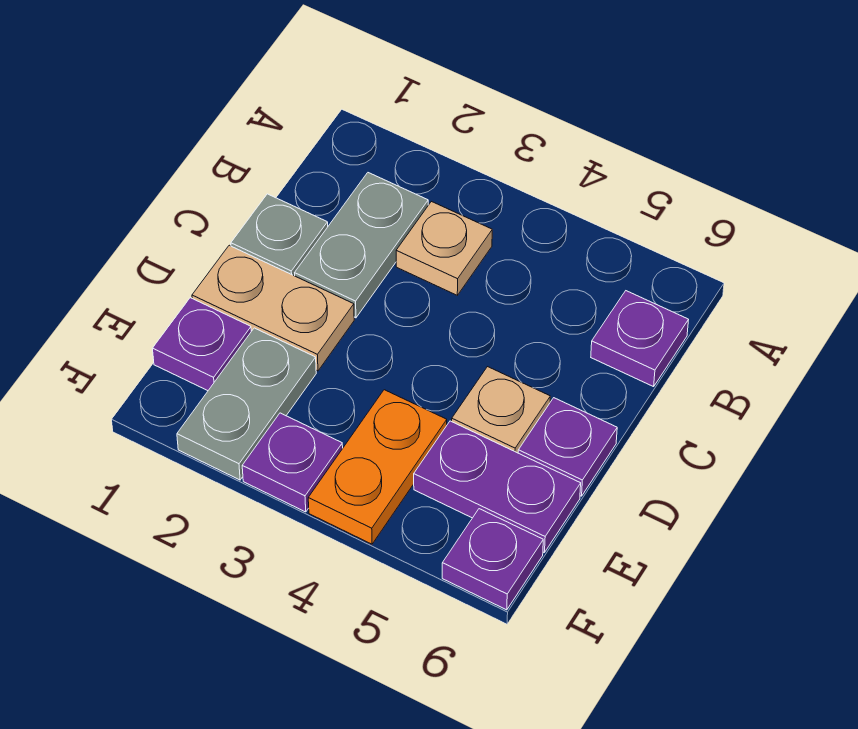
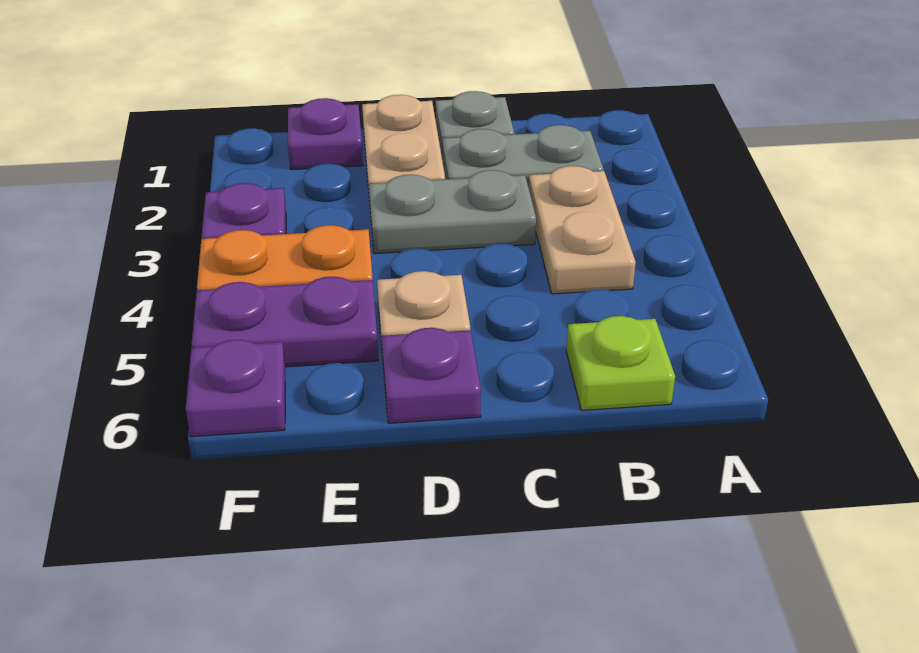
tan plate B3 level 1 -> tan plate B3:B4 level 1
purple plate B6 level 1 -> lime plate B6 level 1
grey plate E2:F2 level 1 -> grey plate C3:D3 level 1
purple plate E5:E6 level 1 -> purple plate E5:F5 level 1

